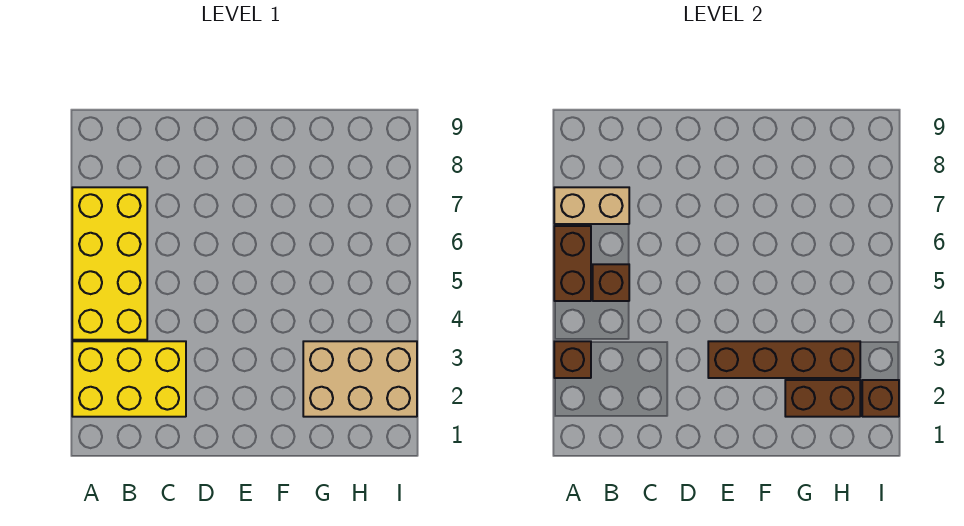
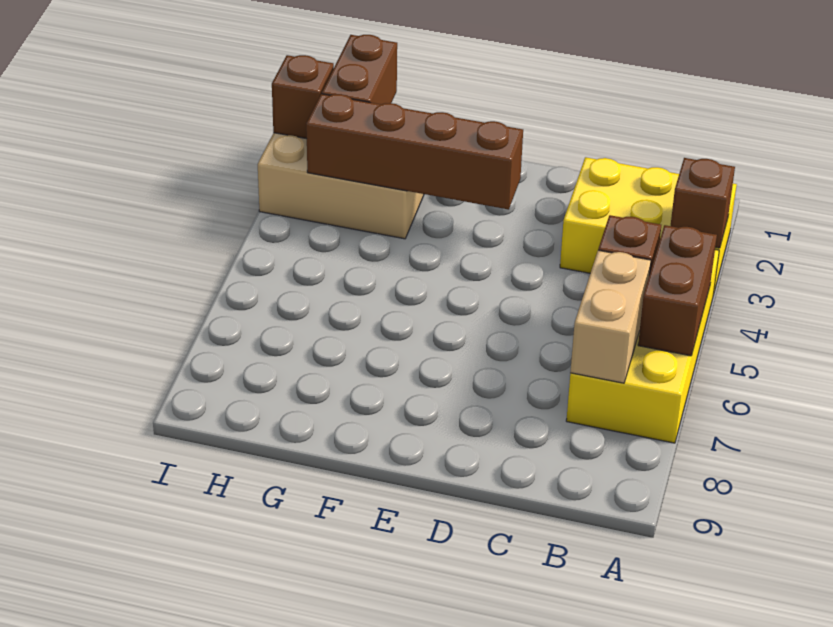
tan brick A7:B7 level 2 -> tan brick B6:B7 level 2
brown brick G2:H2 level 2 -> brown brick H1:H2 level 2

